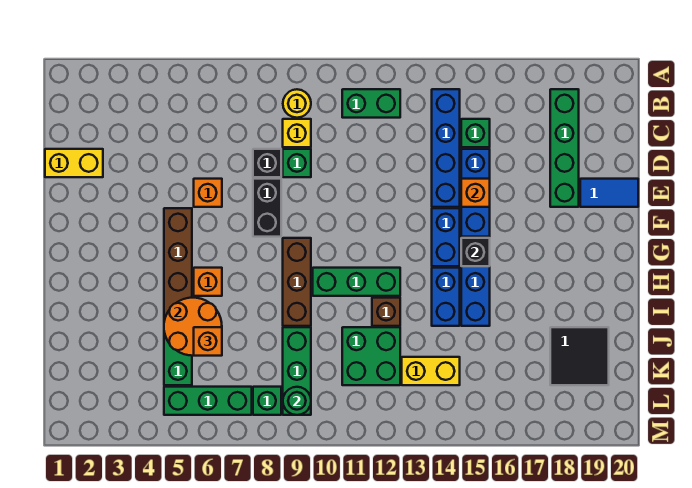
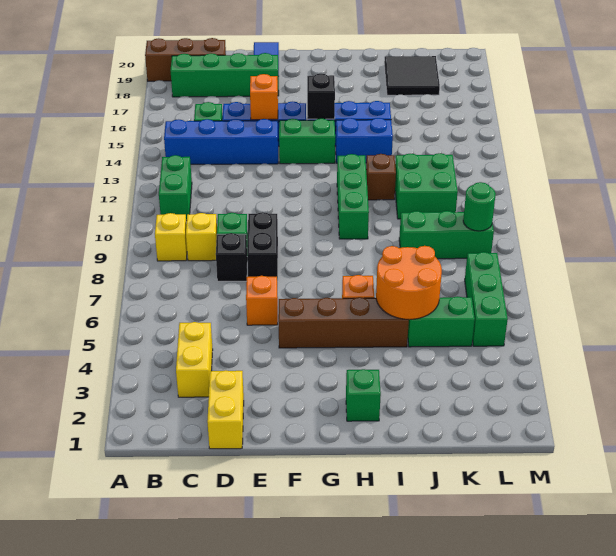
yellow round brick B9 level 1 -> yellow brick B9 level 1
black brick E8:F8 level 1 -> black brick E8:E9 level 1
blue brick F14:G14 level 1 -> green brick F14:G14 level 1
brown brick G9:I9 level 1 -> brown brick A19:C19 level 1
orange brick J6 level 3 -> none
yellow brick K13:K14 level 1 -> yellow brick C3:C4 level 1
green brick L8 level 1 -> green brick H2 level 1

